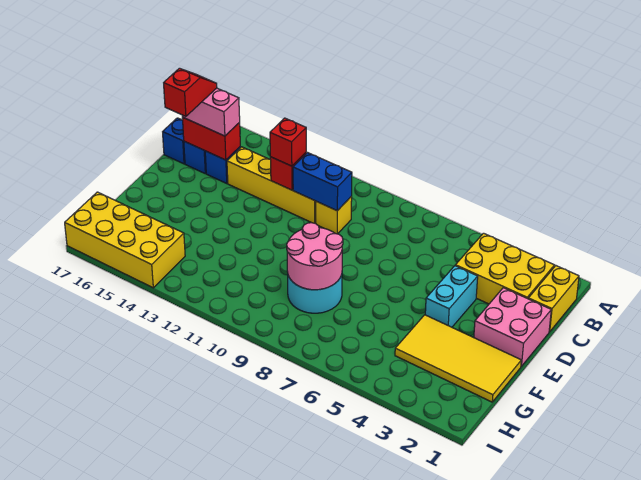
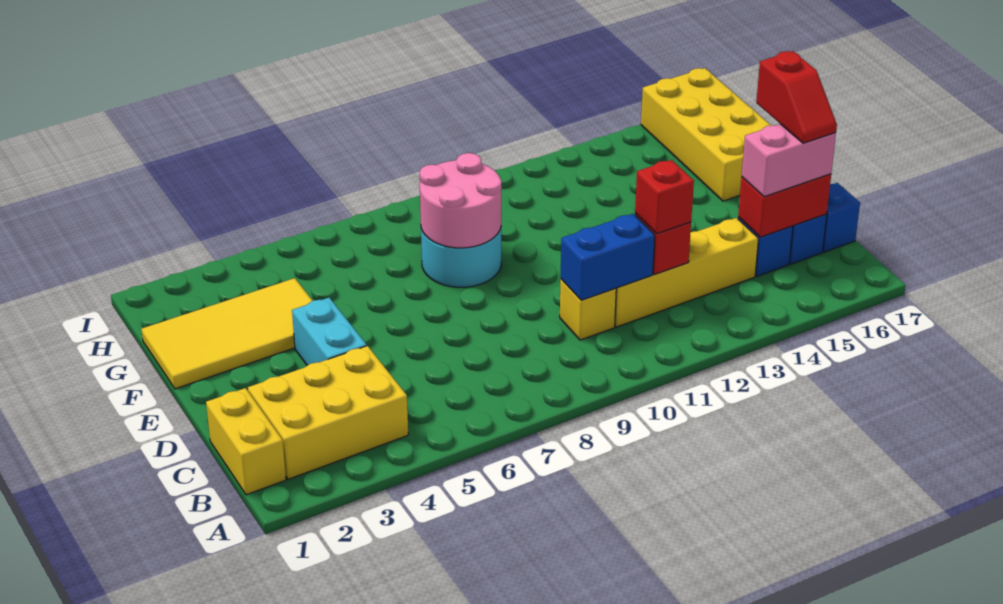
pink brick D1:E2 level 1 -> none
yellow brick H14:I17 level 1 -> yellow brick F16:I17 level 1

